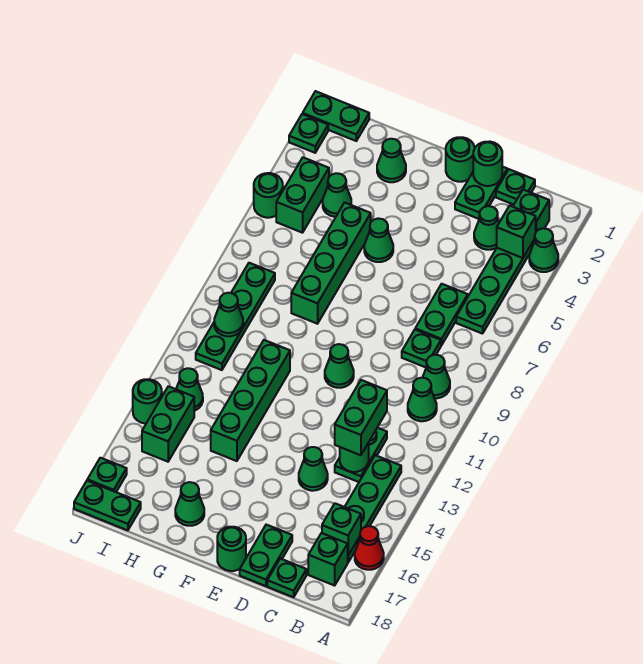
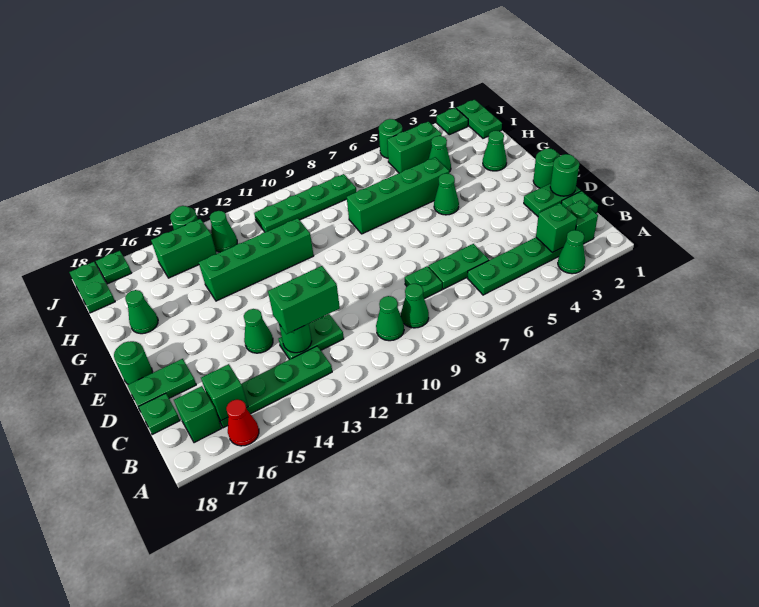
green cone C3 level 1 -> none
green cone E10 level 1 -> none
green cone I10 level 2 -> none

